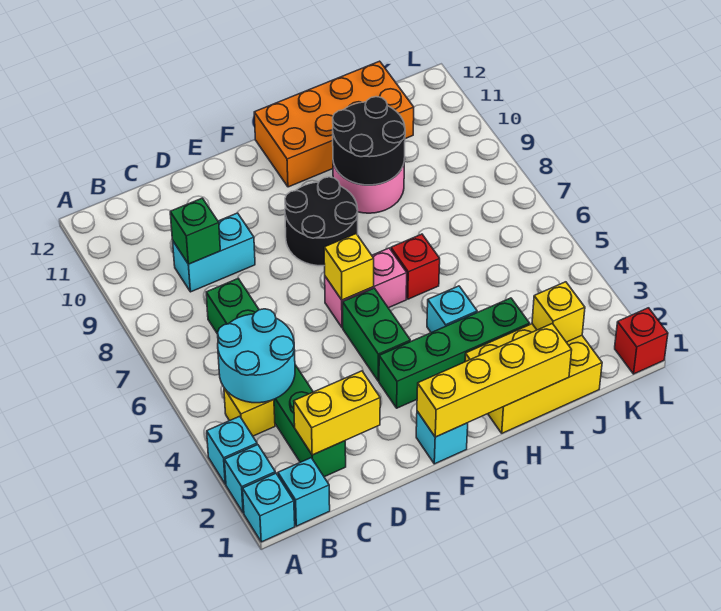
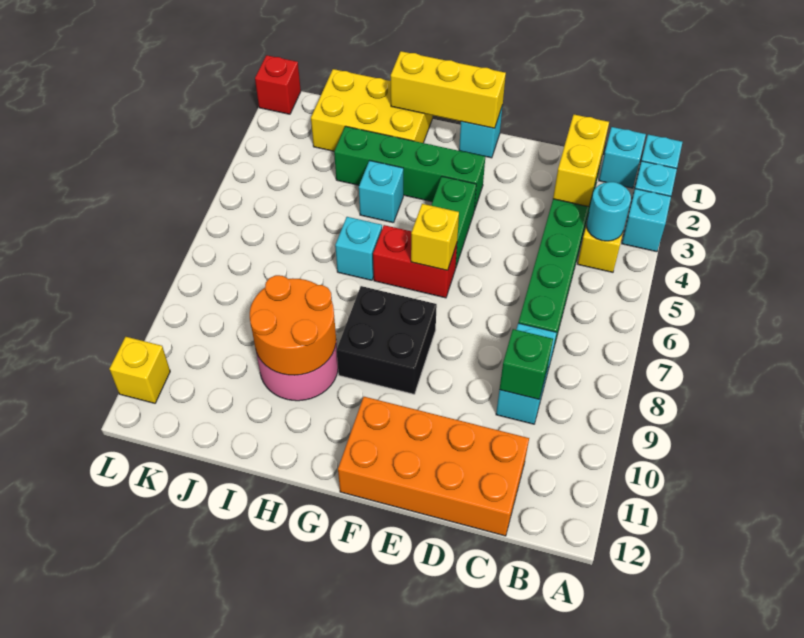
cyan round brick B4:C5 level 2 -> cyan round brick B4 level 2
yellow brick C2:D2 level 2 -> yellow brick C2:C3 level 2
cyan brick C9:D9 level 1 -> cyan brick C8:C9 level 1
yellow brick F1:I1 level 2 -> yellow brick F1:H1 level 2
pink brick F6:G6 level 1 -> red brick F6:G6 level 1
black round brick F8:G9 level 1 -> black brick F8:G9 level 1
orange brick G11:J12 level 1 -> orange brick C11:F12 level 1
red brick H6 level 1 -> cyan brick H6 level 1
black round brick H9:I10 level 2 -> orange round brick H9:I10 level 2
yellow brick J2 level 2 -> yellow brick L11 level 1

